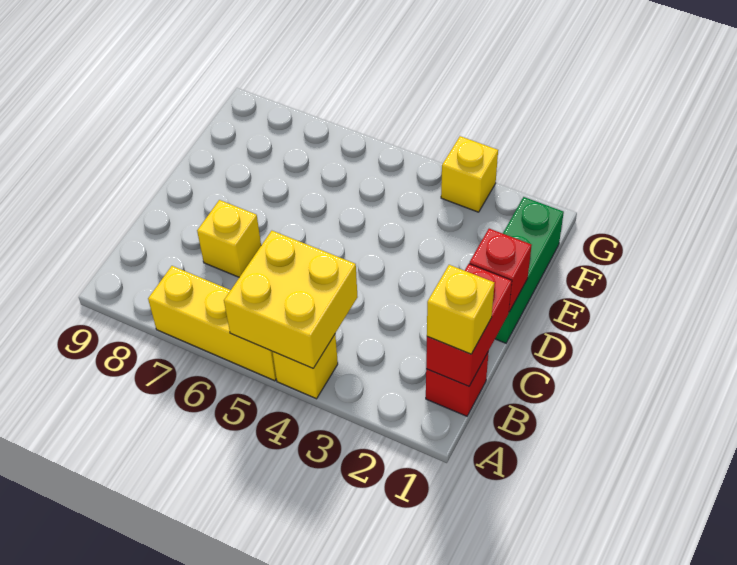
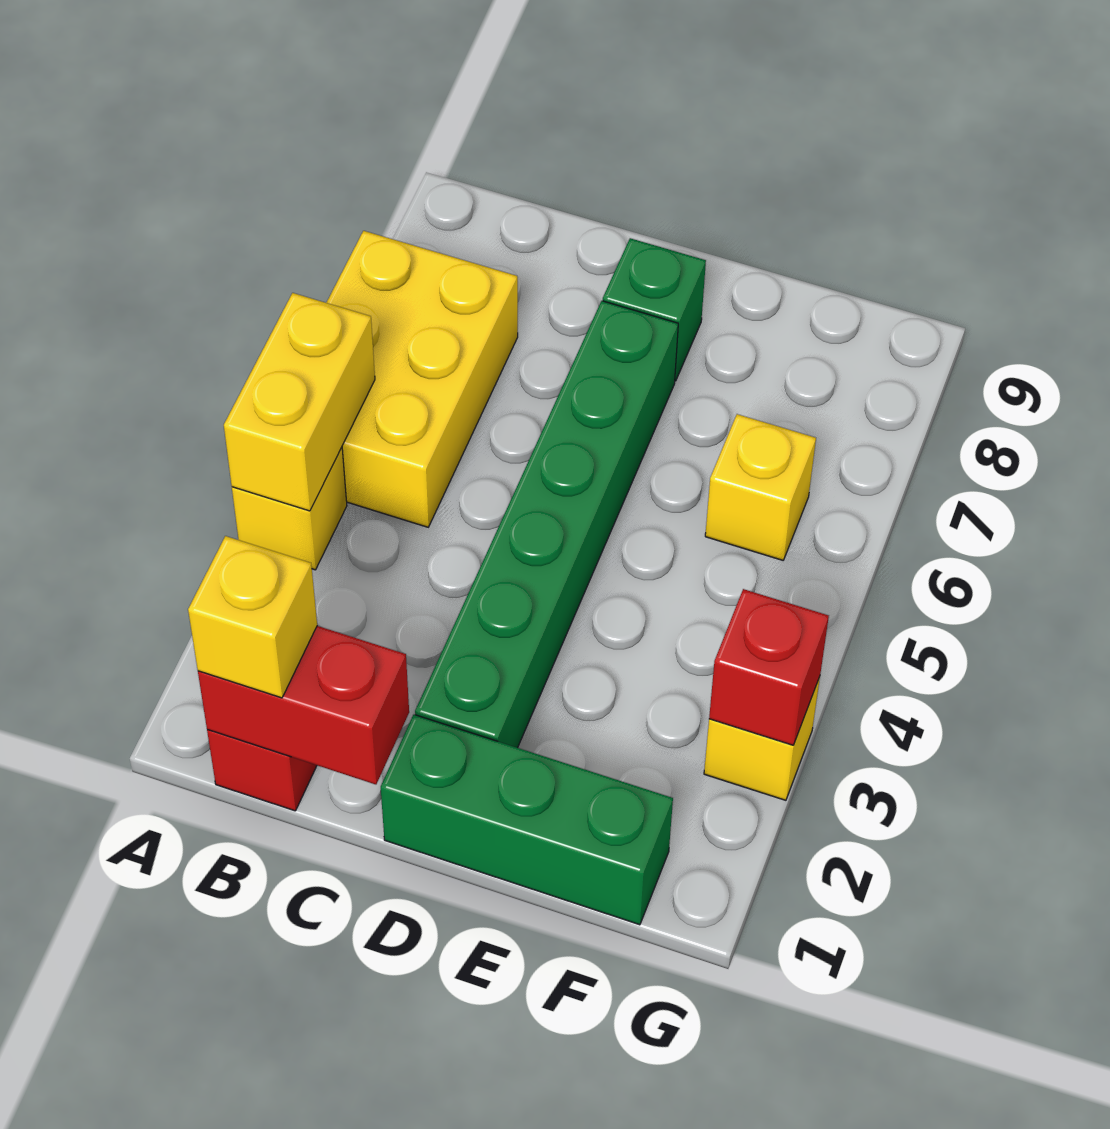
yellow brick A4:B5 level 2 -> yellow brick A4:A5 level 2
yellow brick A5:A7 level 1 -> yellow brick A5:B7 level 1
yellow brick C7 level 1 -> yellow brick F6 level 1
red brick D1 level 2 -> red brick G3 level 2
none -> green brick D2:D7 level 1
none -> green brick D8 level 1

